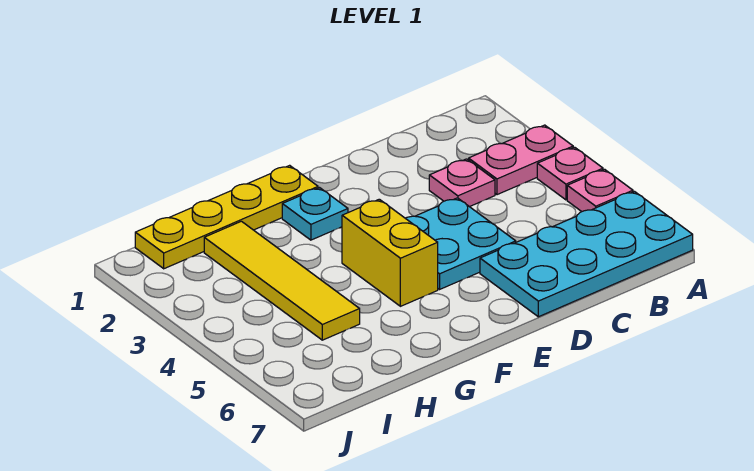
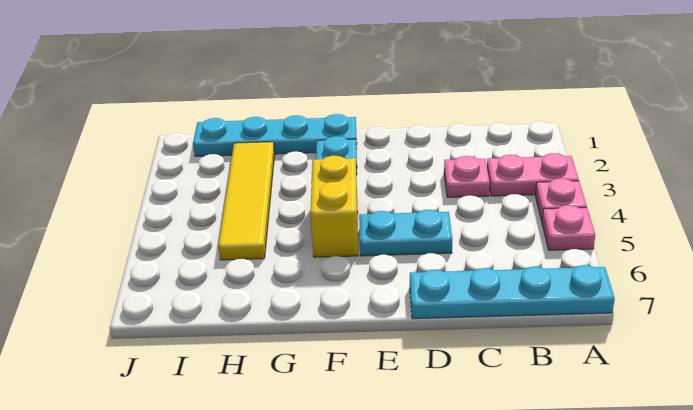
cyan plate A6:D7 level 1 -> cyan plate A7:D7 level 1
cyan plate D4:E5 level 1 -> cyan plate D5:E5 level 1
yellow plate F1:I1 level 1 -> cyan plate F1:I1 level 1

